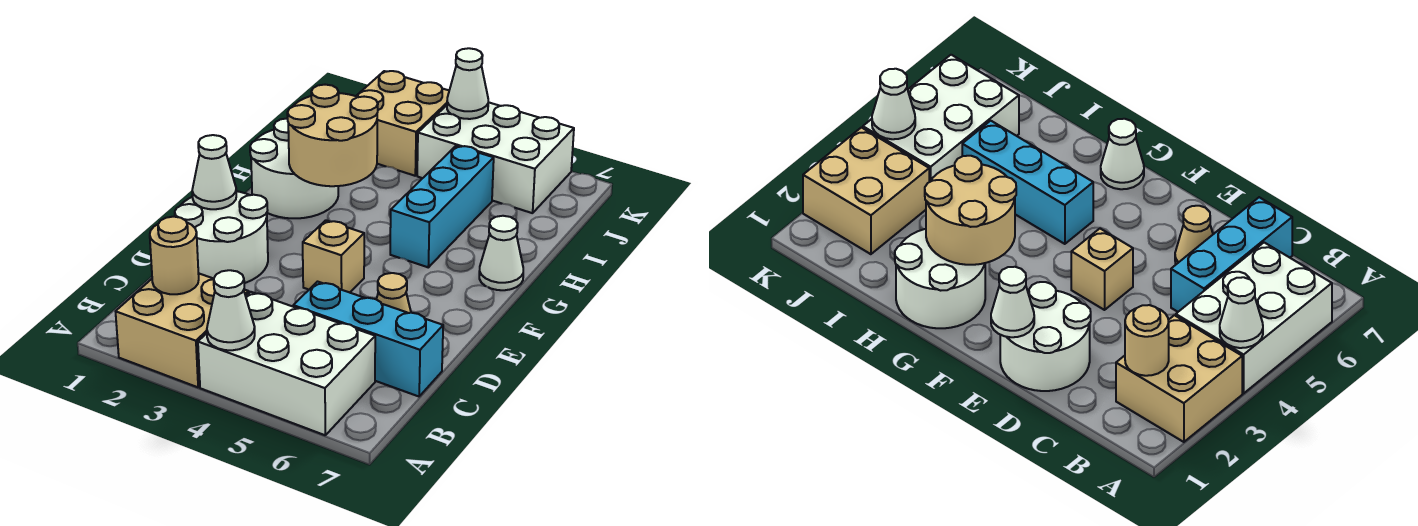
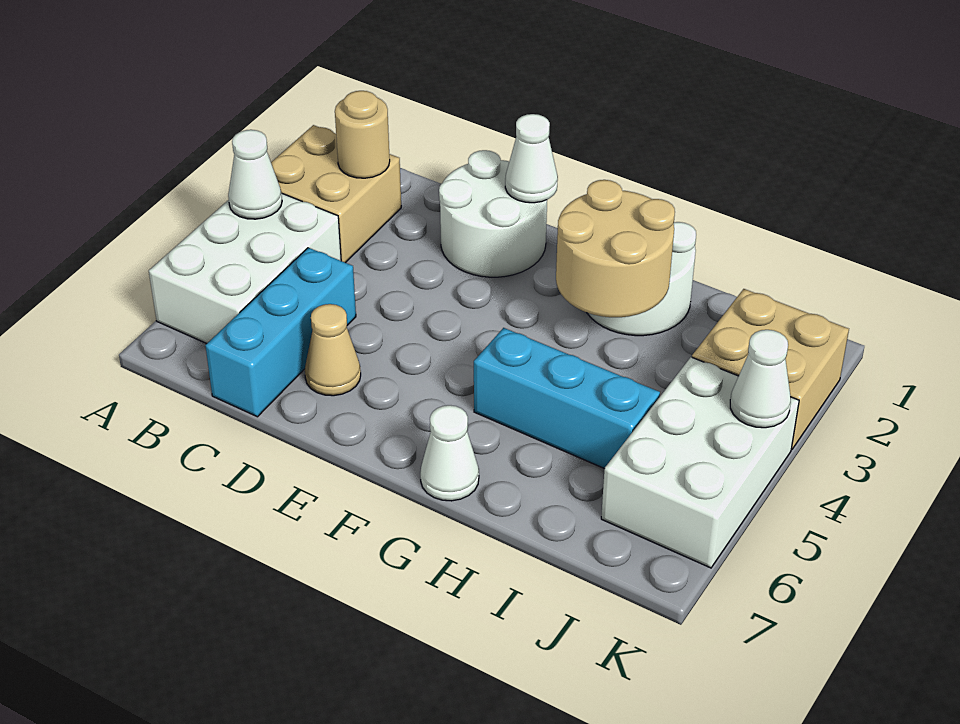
tan brick E4 level 1 -> none

